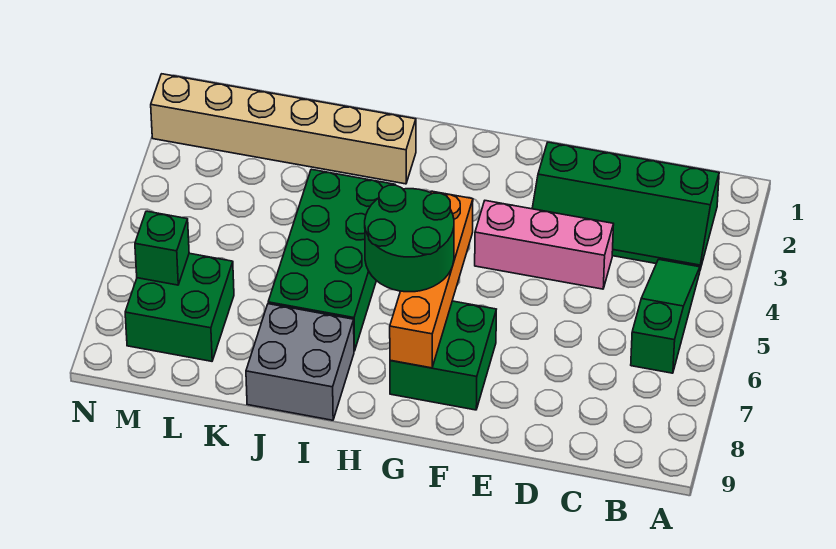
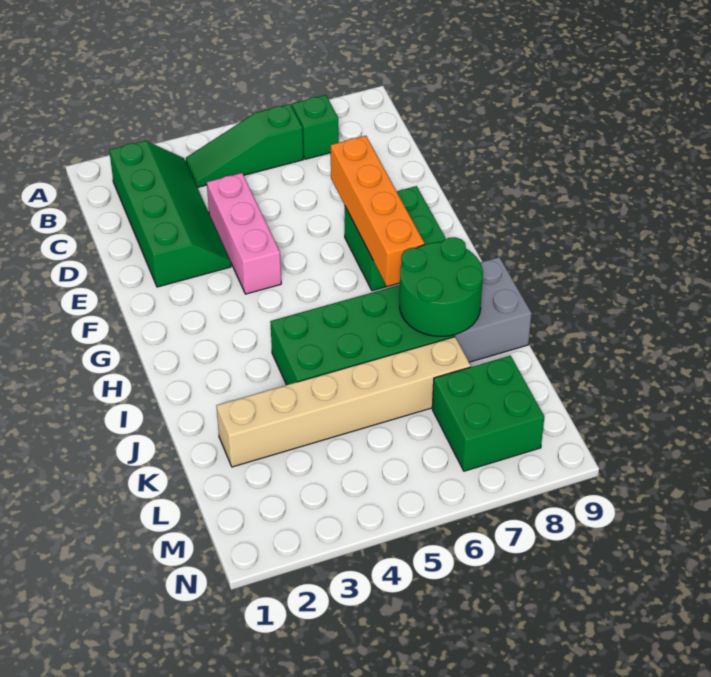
orange brick G5:G8 level 2 -> orange brick E7:H7 level 2
green round brick G6:H7 level 3 -> green round brick I7:J8 level 2
tan brick I2:N2 level 1 -> tan brick K2:K7 level 1
green brick M7 level 2 -> green brick B7 level 1

